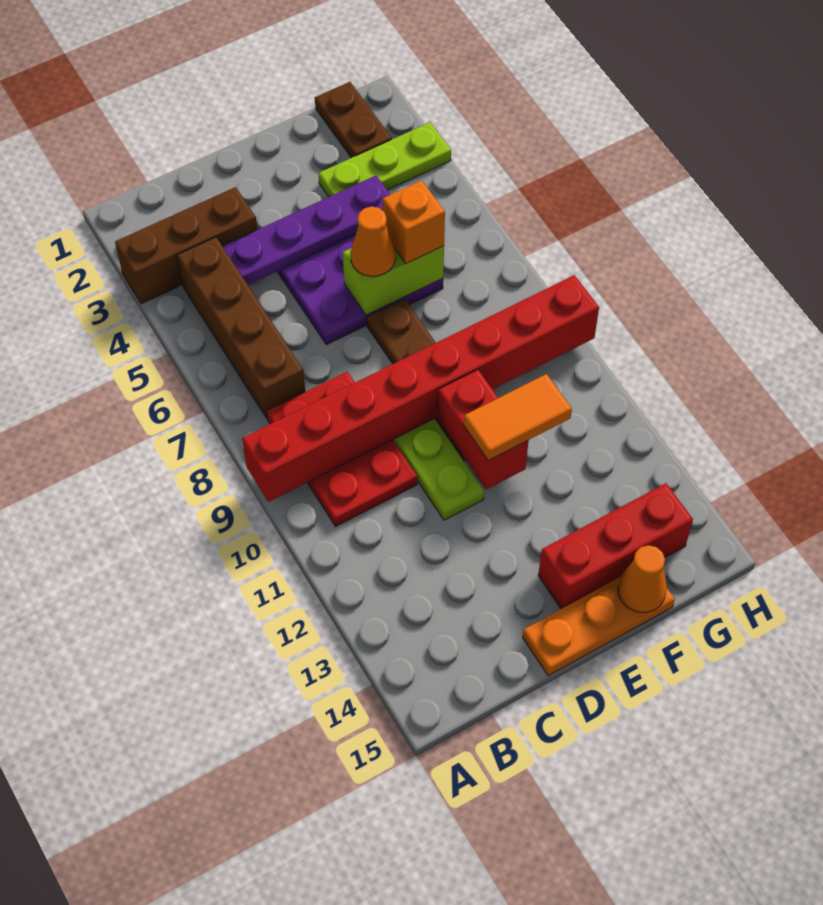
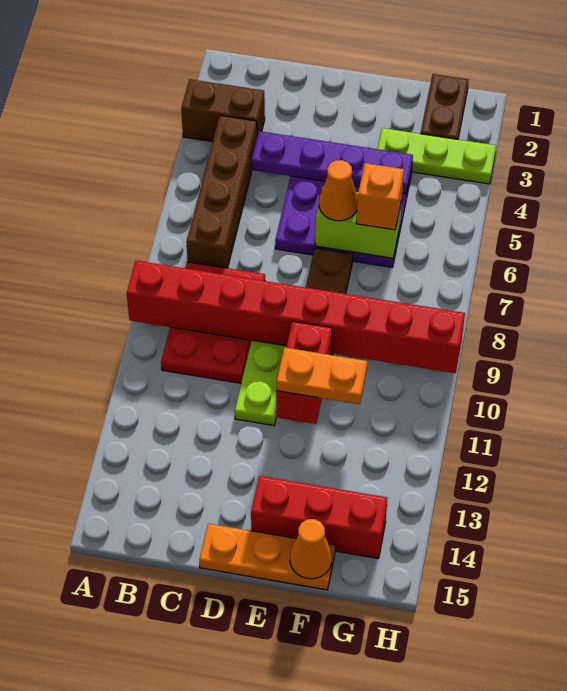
brown brick A3:C3 level 1 -> brown brick A3:B3 level 1
orange tile E11:F11 level 3 -> orange plate E11:F11 level 3

